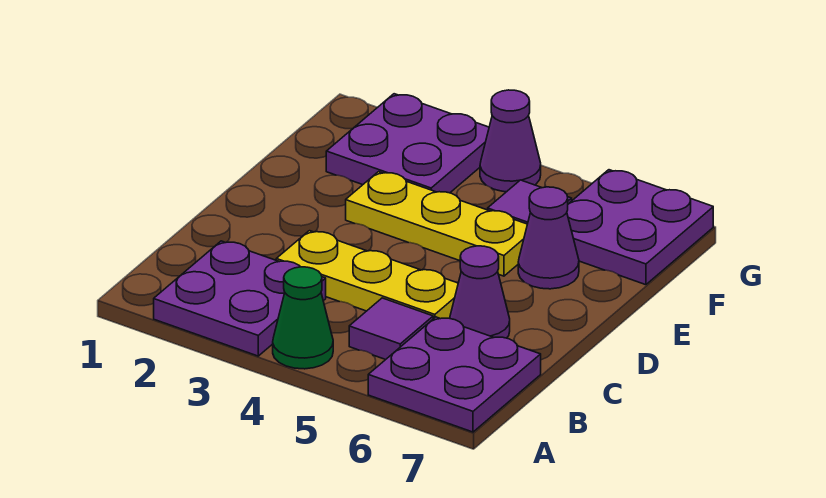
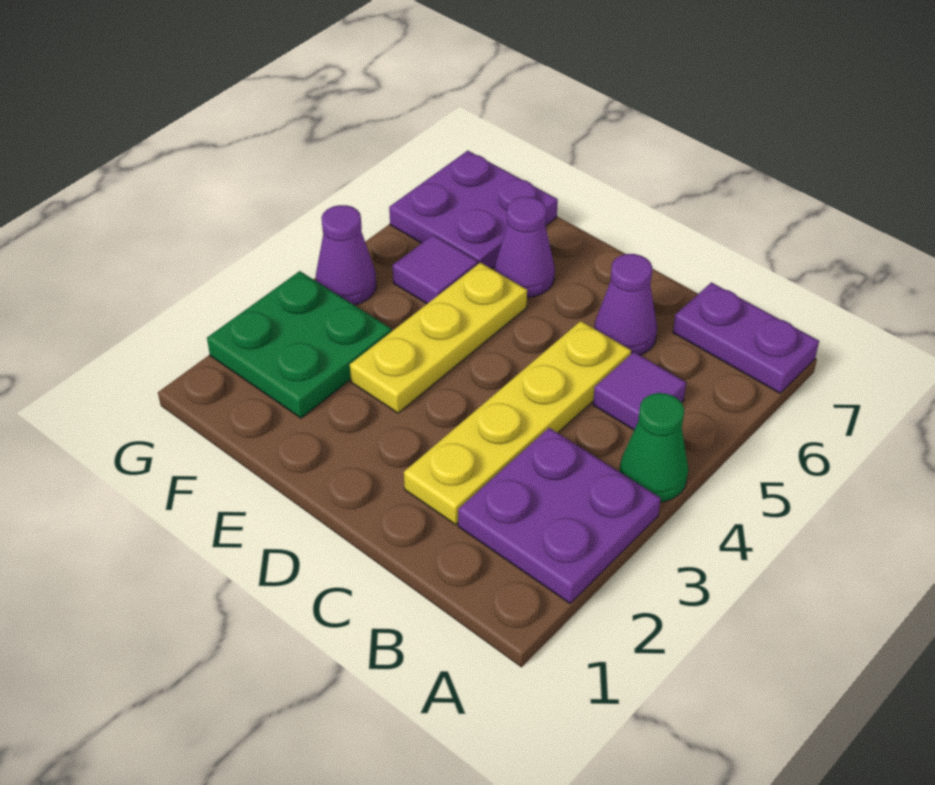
purple plate A6:B7 level 1 -> purple plate A7:B7 level 1
yellow plate C3:C5 level 1 -> yellow plate C2:C5 level 1
purple plate F2:G3 level 1 -> green plate F2:G3 level 1

